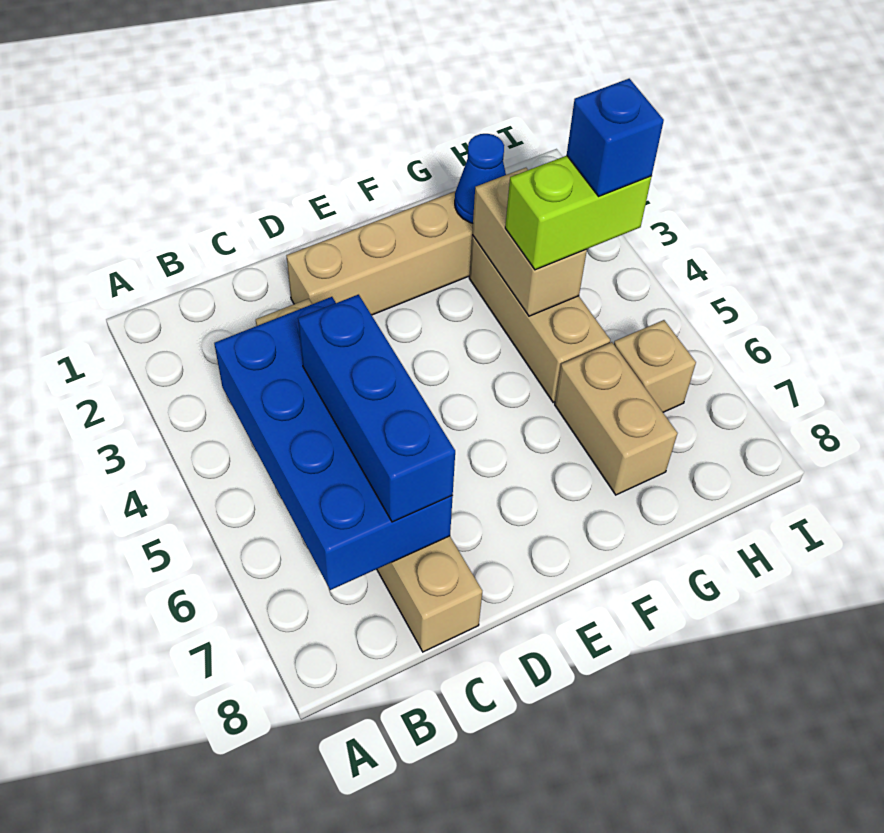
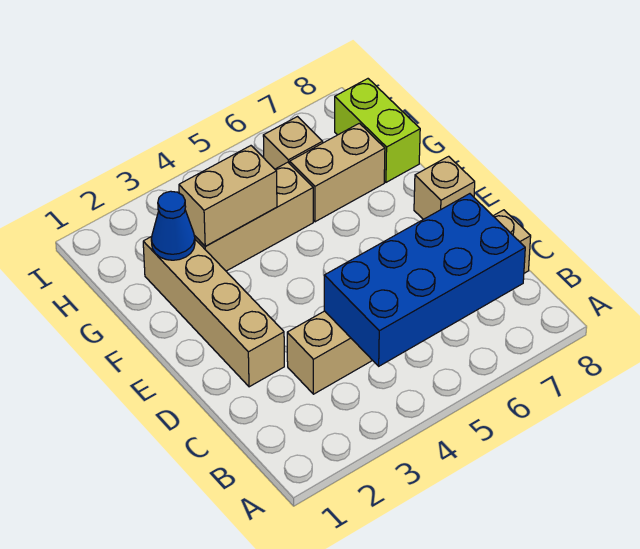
blue brick C5:C7 level 3 -> none
none -> tan brick E8 level 1
lime brick G4:H4 level 3 -> lime brick G8:H8 level 1
blue brick H4 level 4 -> none

